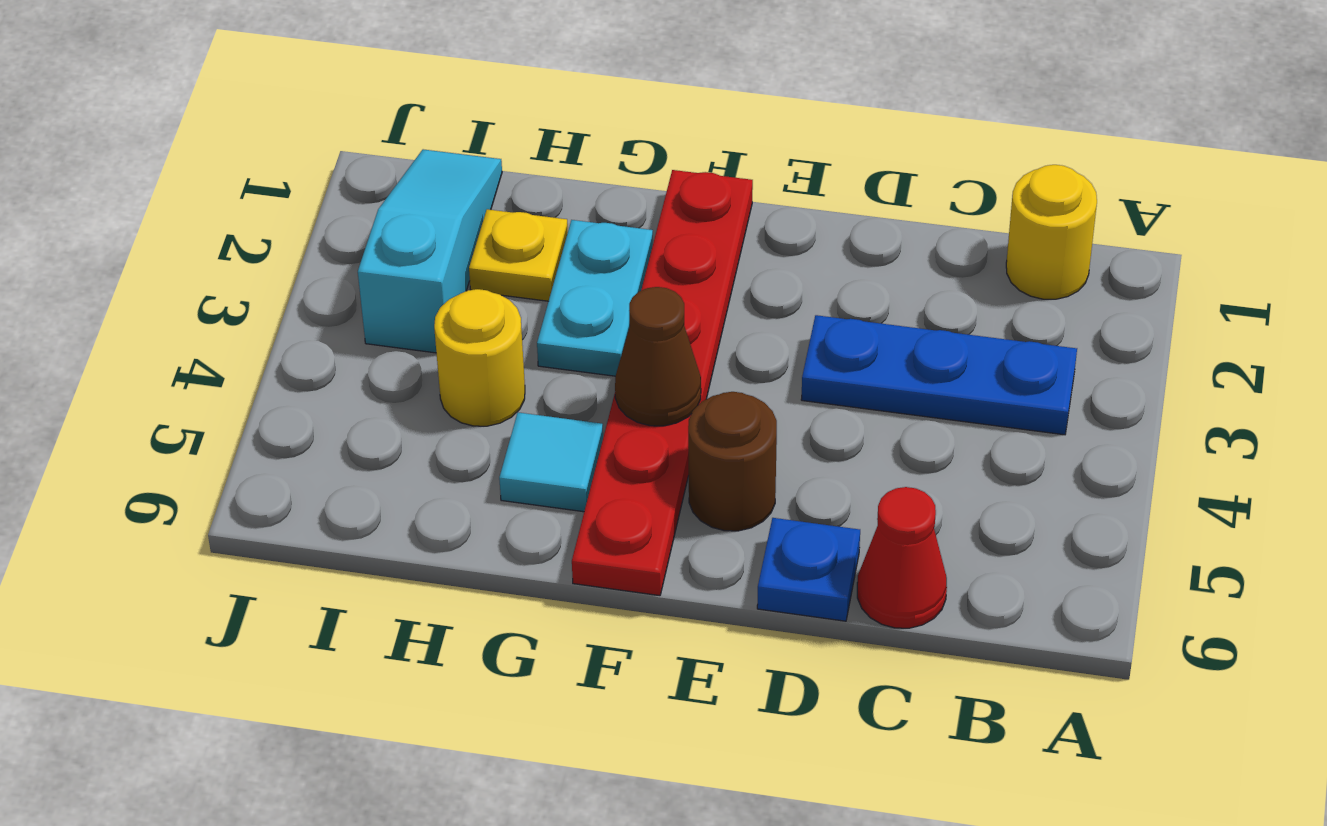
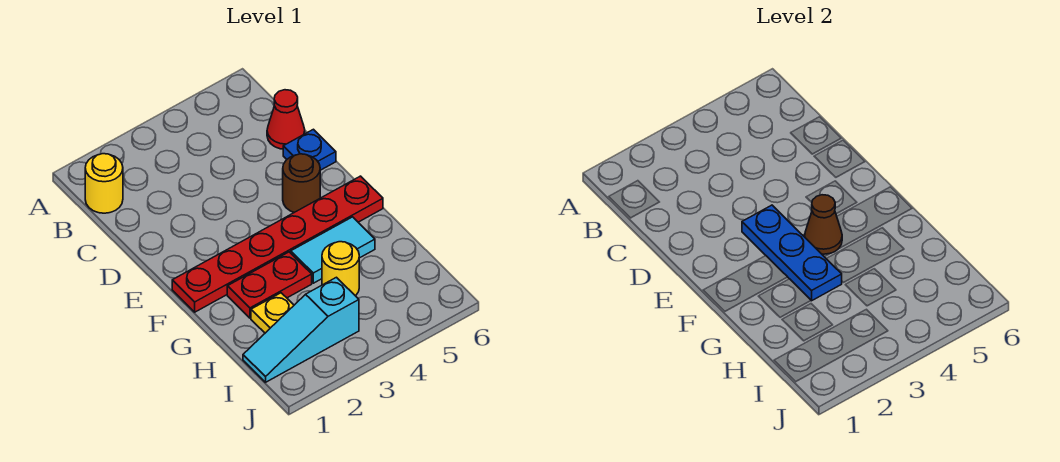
blue plate B3:D3 level 1 -> blue plate E3:G3 level 2
cyan plate G2:G3 level 1 -> red plate G2:G3 level 1
cyan tile G5 level 1 -> cyan tile G4:G5 level 1

